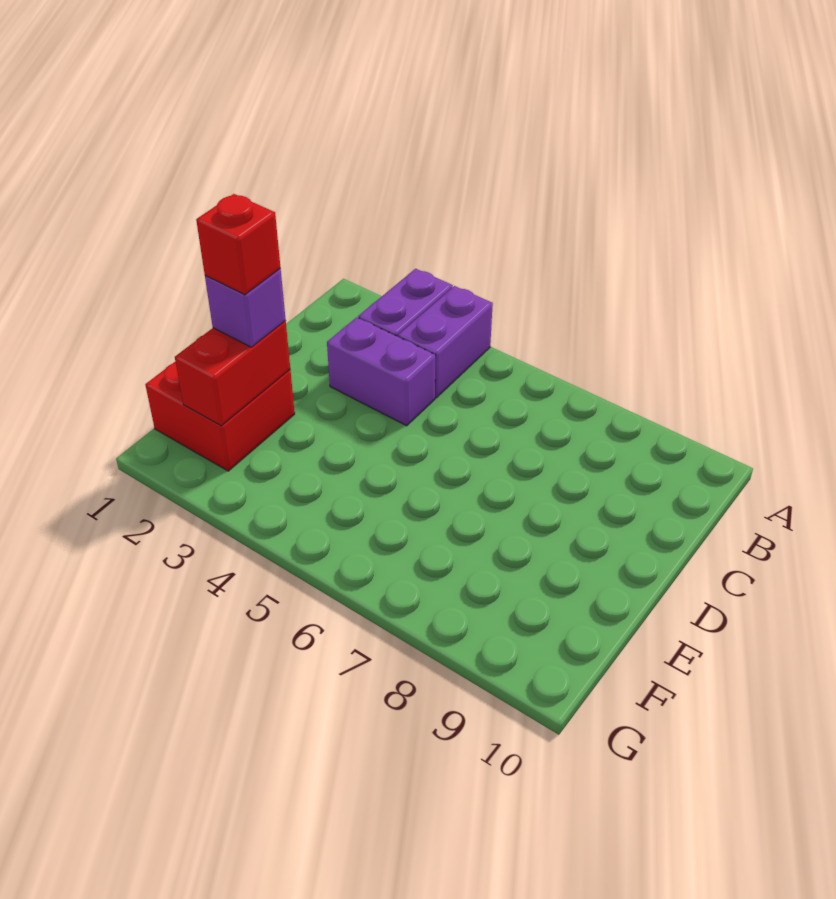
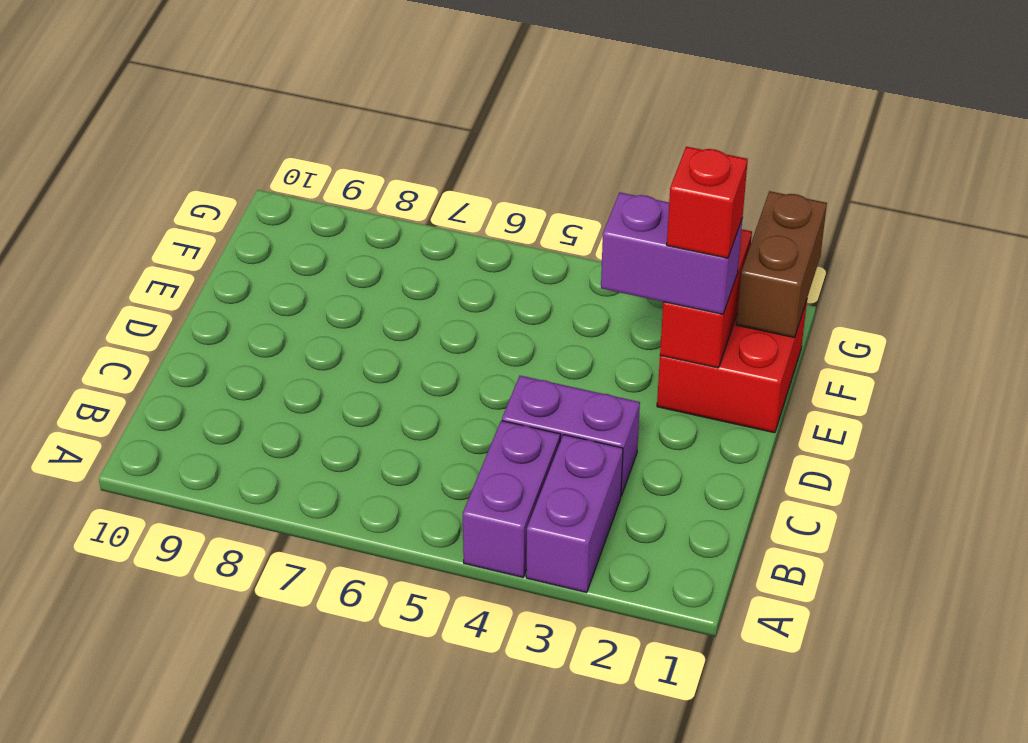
purple brick E2 level 3 -> purple brick E2:E3 level 3
none -> brown brick F1:G1 level 2

